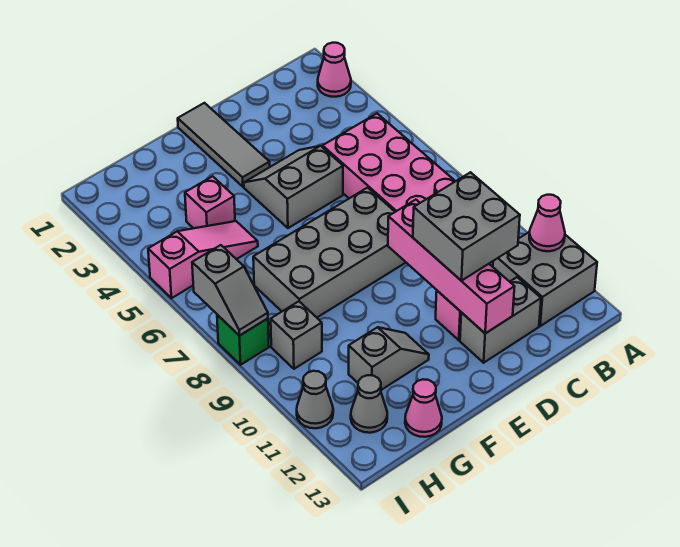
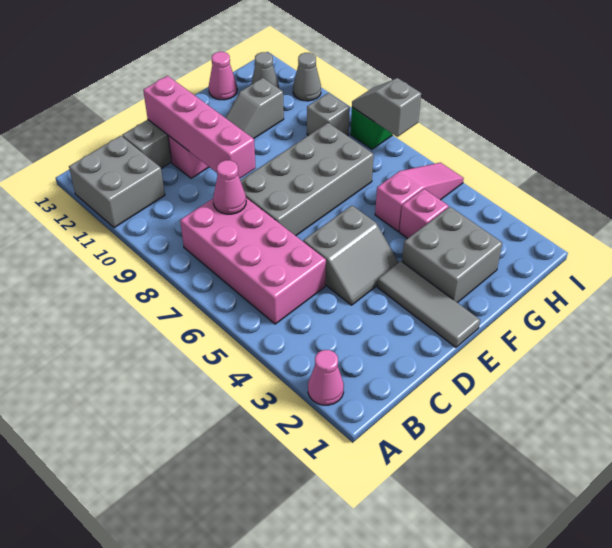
pink cone A11 level 2 -> pink cone C8 level 2
grey brick C10:D11 level 3 -> grey brick F2:G3 level 1
pink slope G5:I5 level 1 top I -> pink slope G5:I5 level 1 top G

